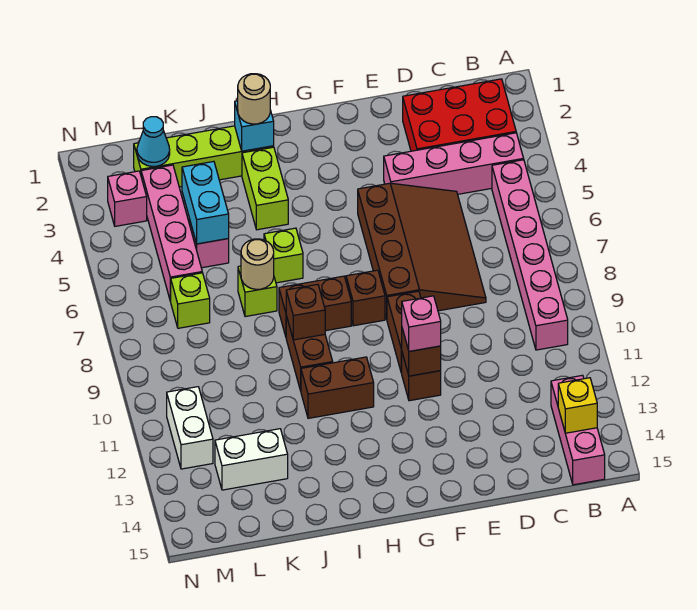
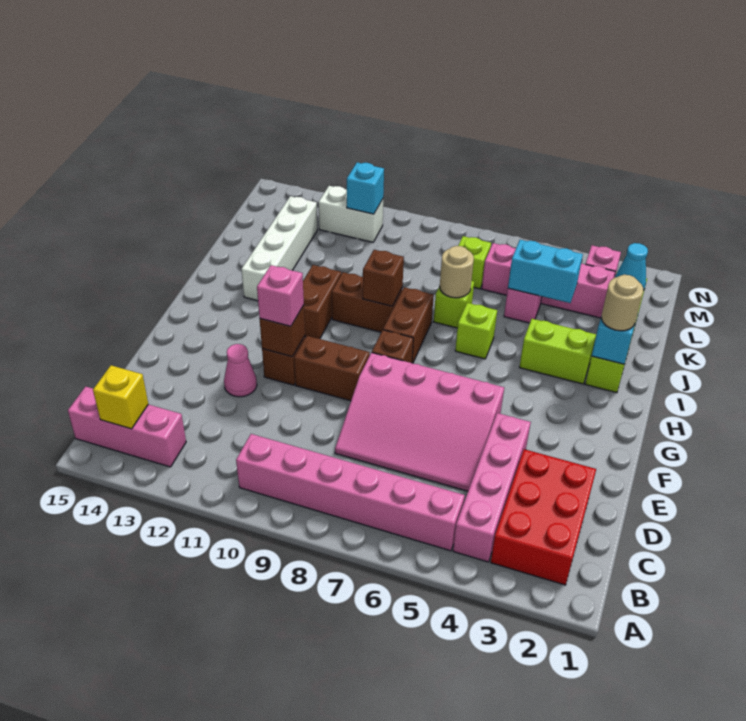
brown slope D5:F8 level 1 top F -> pink slope D5:F8 level 1 top F
none -> pink cone E12 level 1
white brick K13:L13 level 1 -> white brick I13:L13 level 1
none -> cyan brick M11 level 2

